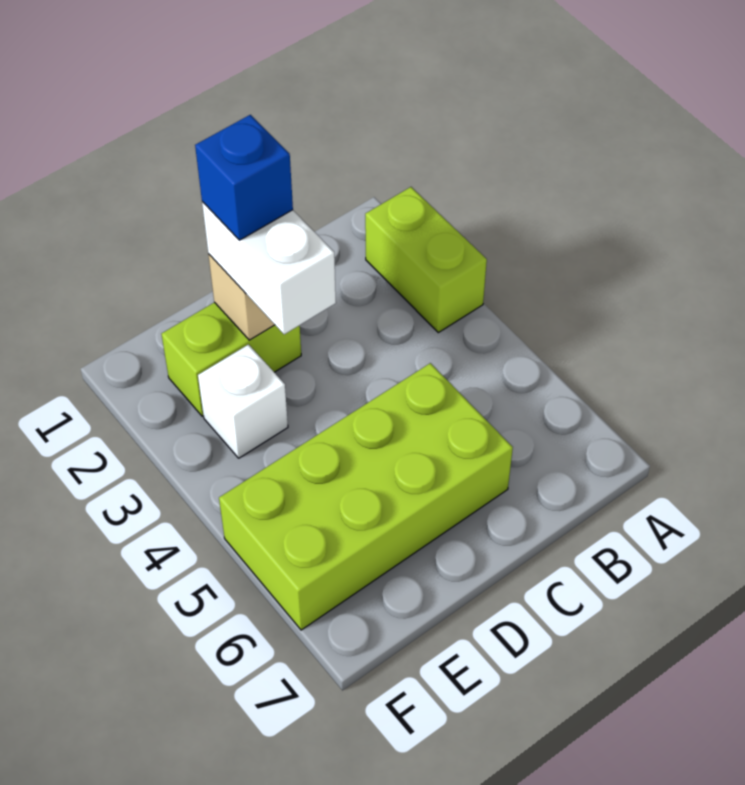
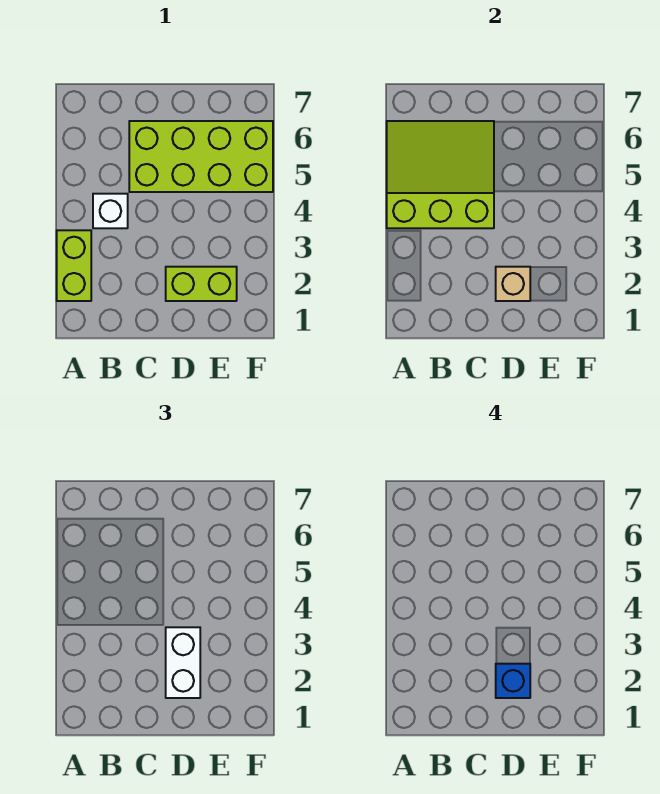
none -> lime slope A4:C6 level 2 top 4
white brick E3 level 1 -> white brick B4 level 1

